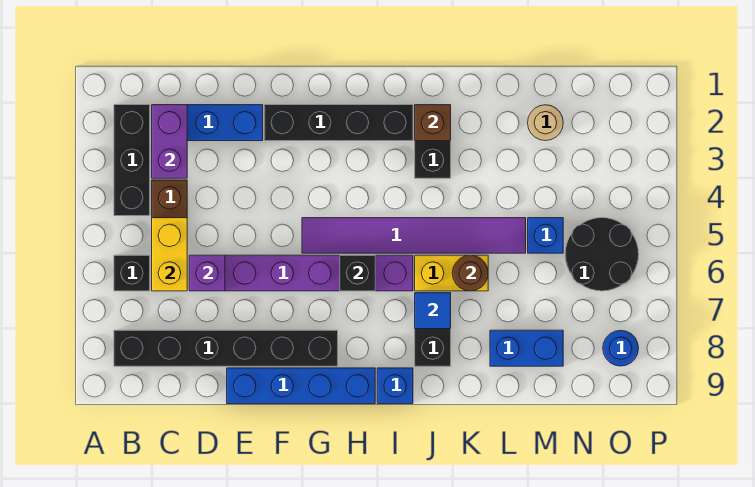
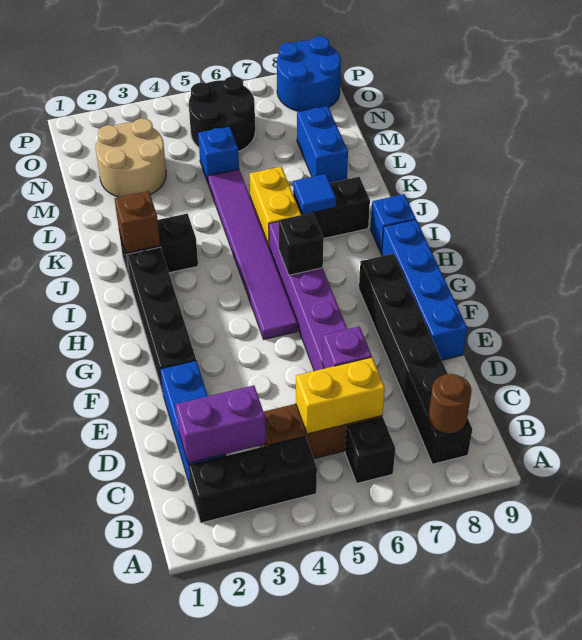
brown round brick K6 level 2 -> brown round brick B8 level 2
tan round brick M2 level 1 -> tan round brick M2:N3 level 1
blue round brick O8 level 1 -> blue round brick O8:P9 level 1

